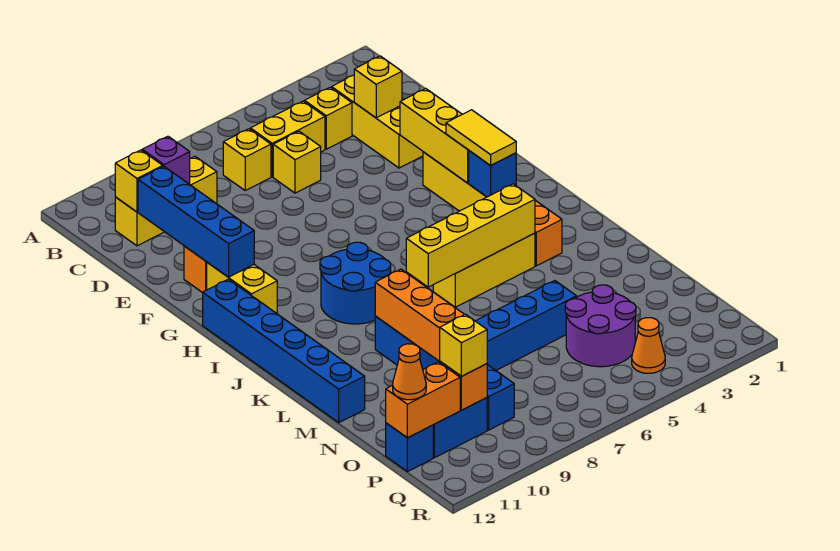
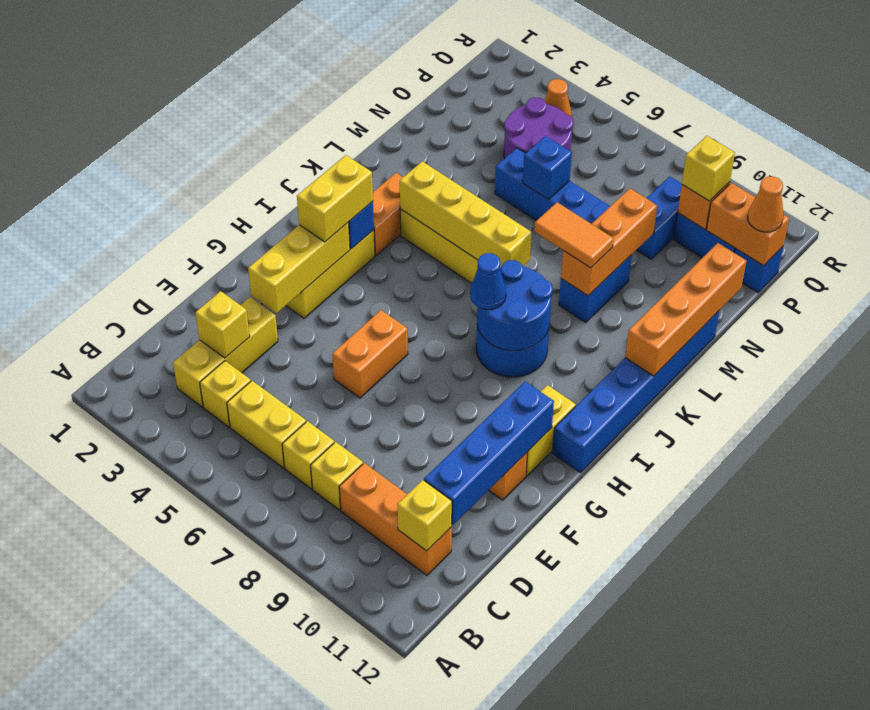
yellow brick C9:C11 level 1 -> orange brick C9:C11 level 1
purple brick C10 level 2 -> none
yellow brick D6 level 1 -> yellow brick C8 level 1
none -> orange brick F6:G6 level 1
yellow tile H3:I3 level 3 -> yellow brick H3:I3 level 3
none -> blue round brick I8:J9 level 2
none -> blue cone I8 level 3
none -> orange brick K12:N12 level 2
none -> orange tile L8:L9 level 3
none -> blue brick N6 level 2

